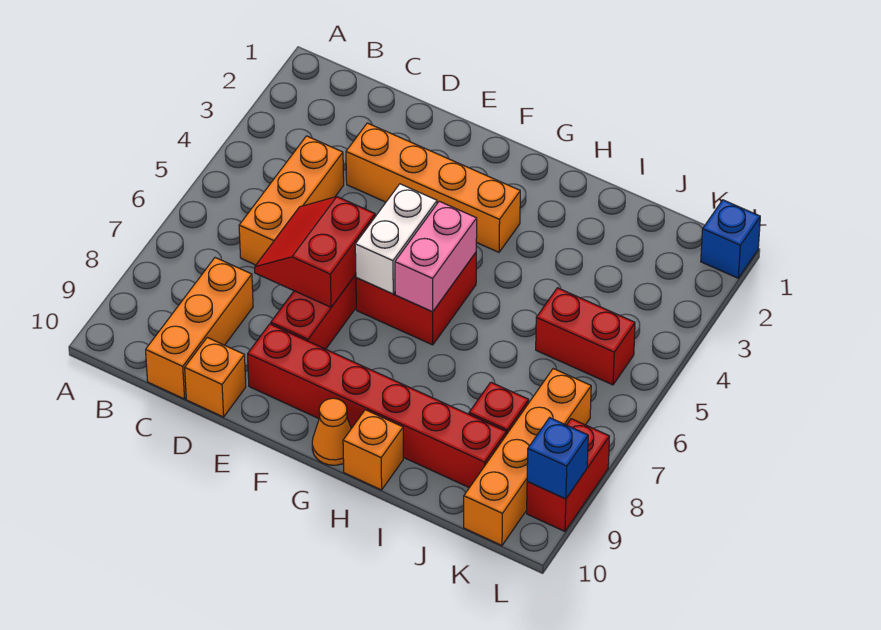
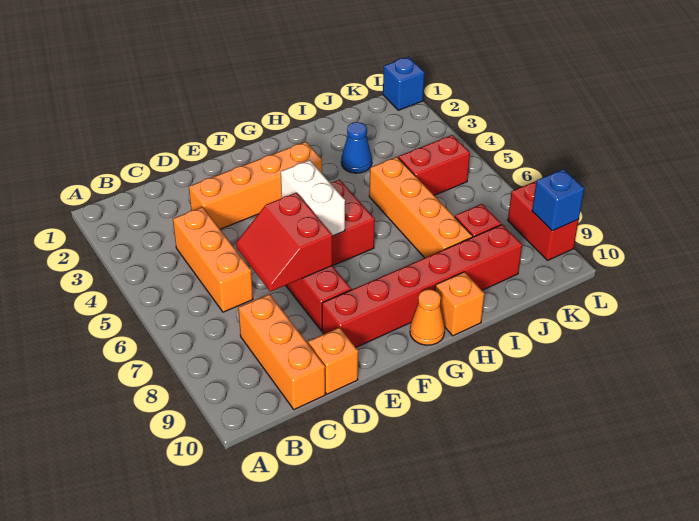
pink brick G5:G6 level 2 -> none
none -> blue cone I3 level 1
orange brick K7:K10 level 1 -> orange brick I5:I8 level 1

